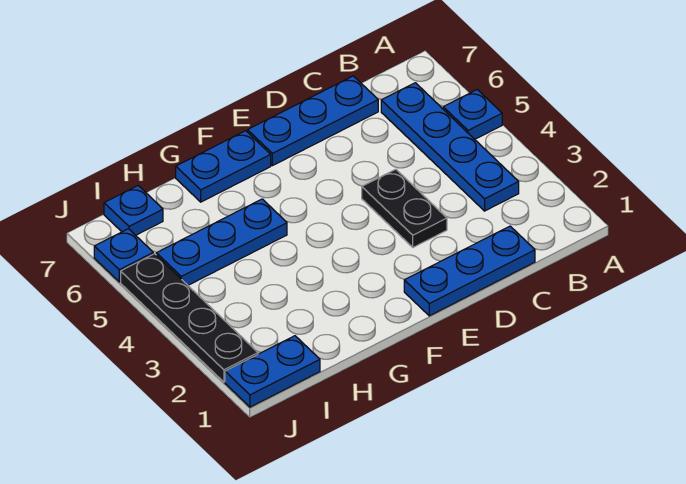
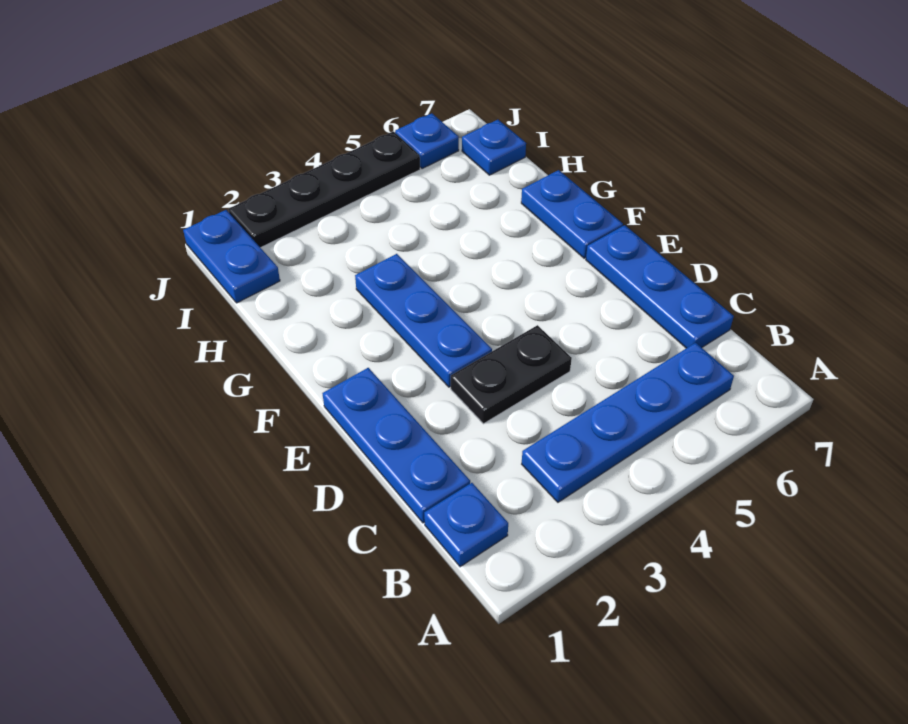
blue plate A5 level 1 -> blue plate B1 level 1
blue plate G5:I5 level 1 -> blue plate E3:G3 level 1

